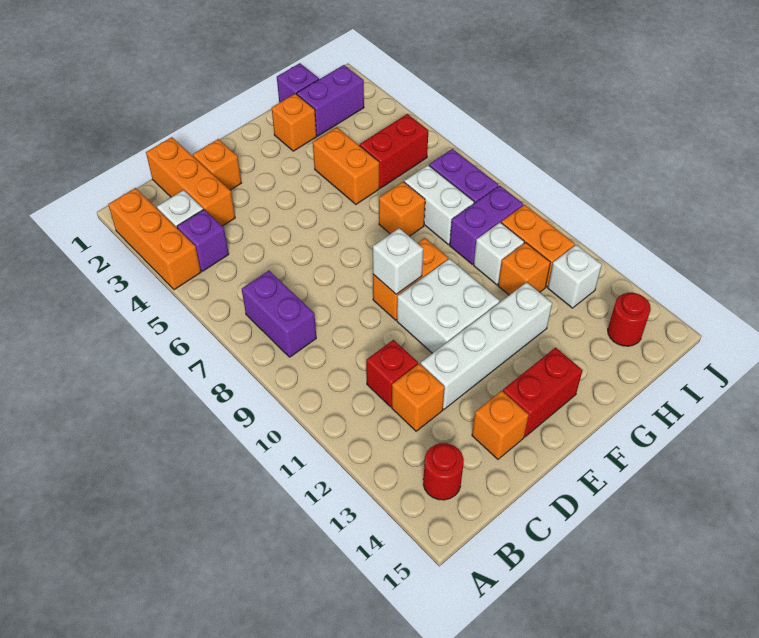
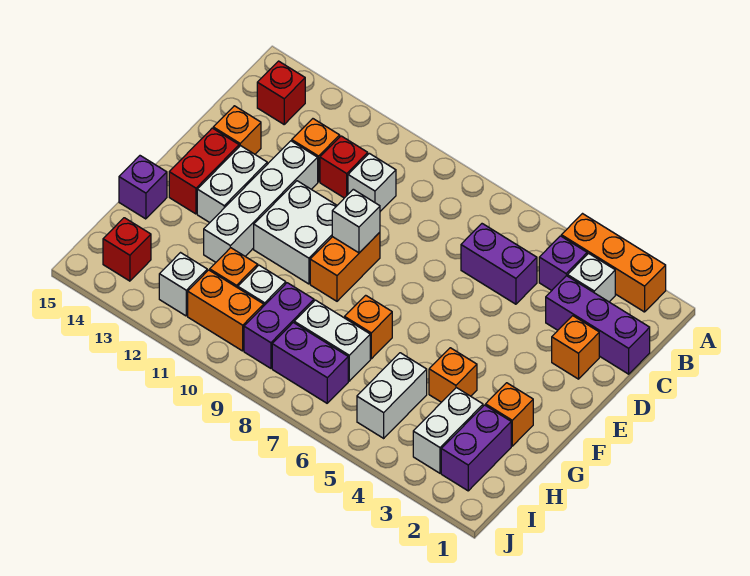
purple brick B7:B8 level 1 -> purple brick C5:C6 level 1
red round brick B14 level 1 -> red brick B14 level 1
orange brick C1:C3 level 1 -> purple brick C1:C3 level 1
none -> white brick C10 level 1
none -> white brick E13:F13 level 1
orange brick G4:G5 level 1 -> orange brick G4 level 1
purple brick H1 level 1 -> purple brick G15 level 1
none -> white brick H3:I3 level 1
red brick H5:I5 level 1 -> white brick H5:I5 level 1
red round brick I14 level 1 -> red brick I14 level 1

